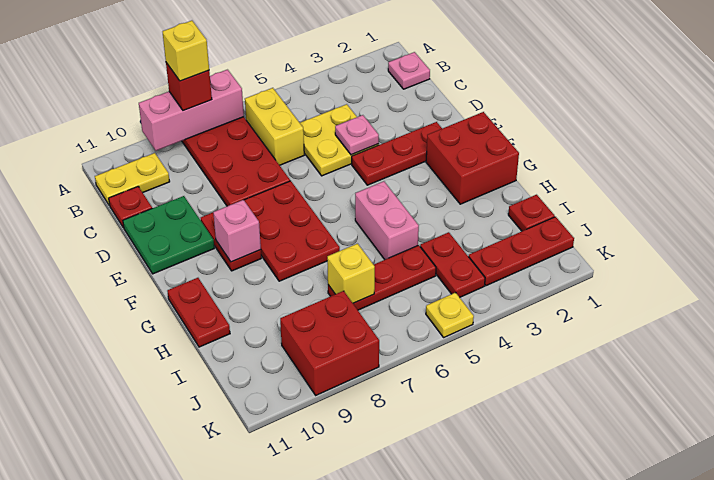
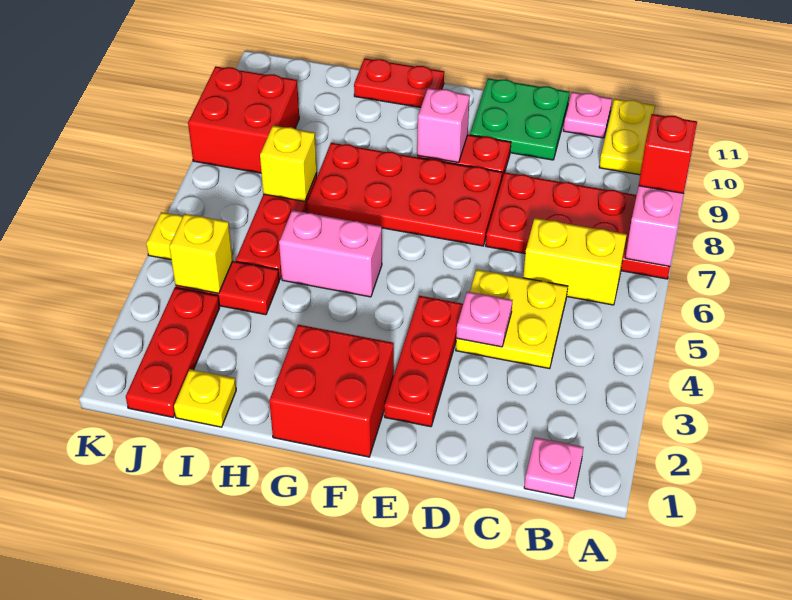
yellow brick A8 level 4 -> yellow brick J4 level 2
red plate C11 level 1 -> pink plate C11 level 1
red plate E7:G8 level 1 -> red plate E7:H8 level 1
red plate I1 level 1 -> yellow plate I1 level 1

